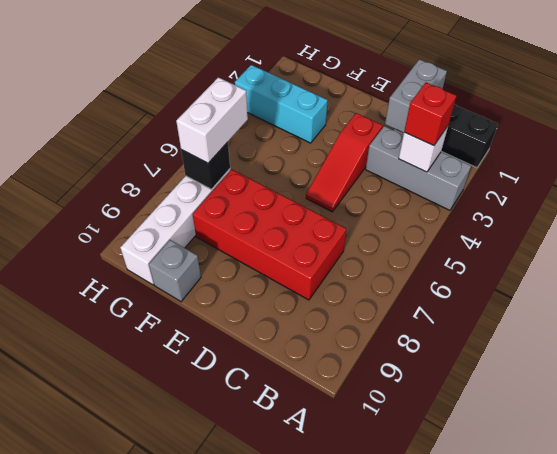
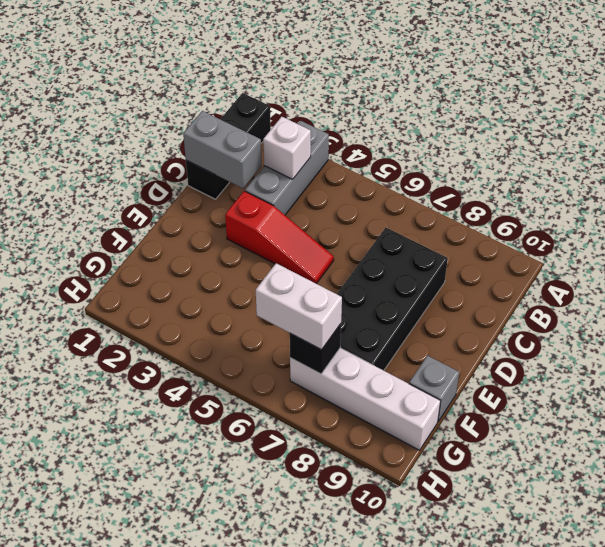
red brick B3 level 3 -> none
red brick C7:F8 level 1 -> black brick C7:F8 level 1
cyan brick F3:H3 level 1 -> none

